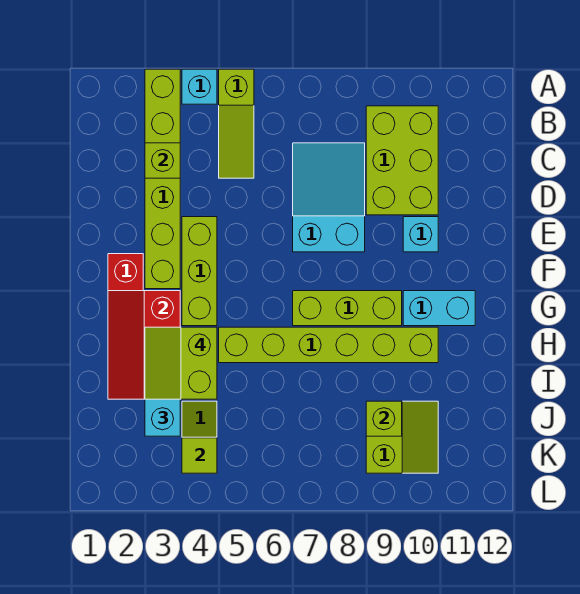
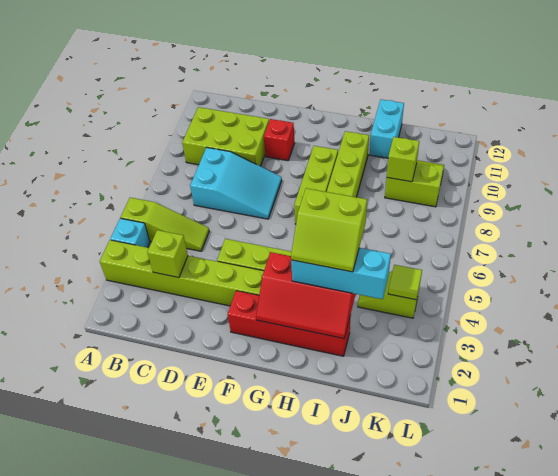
cyan slope C7:E8 level 1 top E -> cyan slope C7:E8 level 1 top C
cyan brick E10 level 1 -> red brick E10 level 1
cyan brick G10:G11 level 1 -> cyan brick I11:I12 level 1

